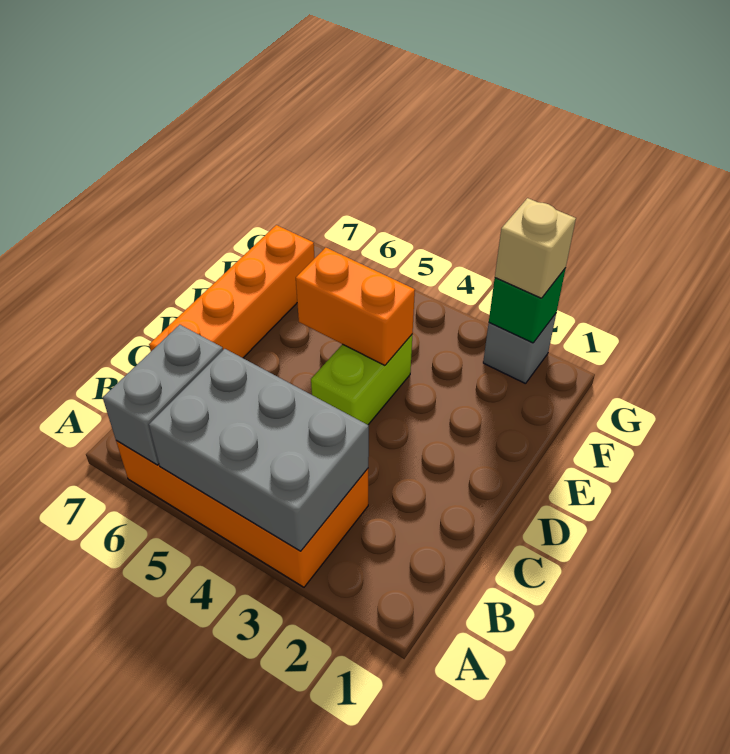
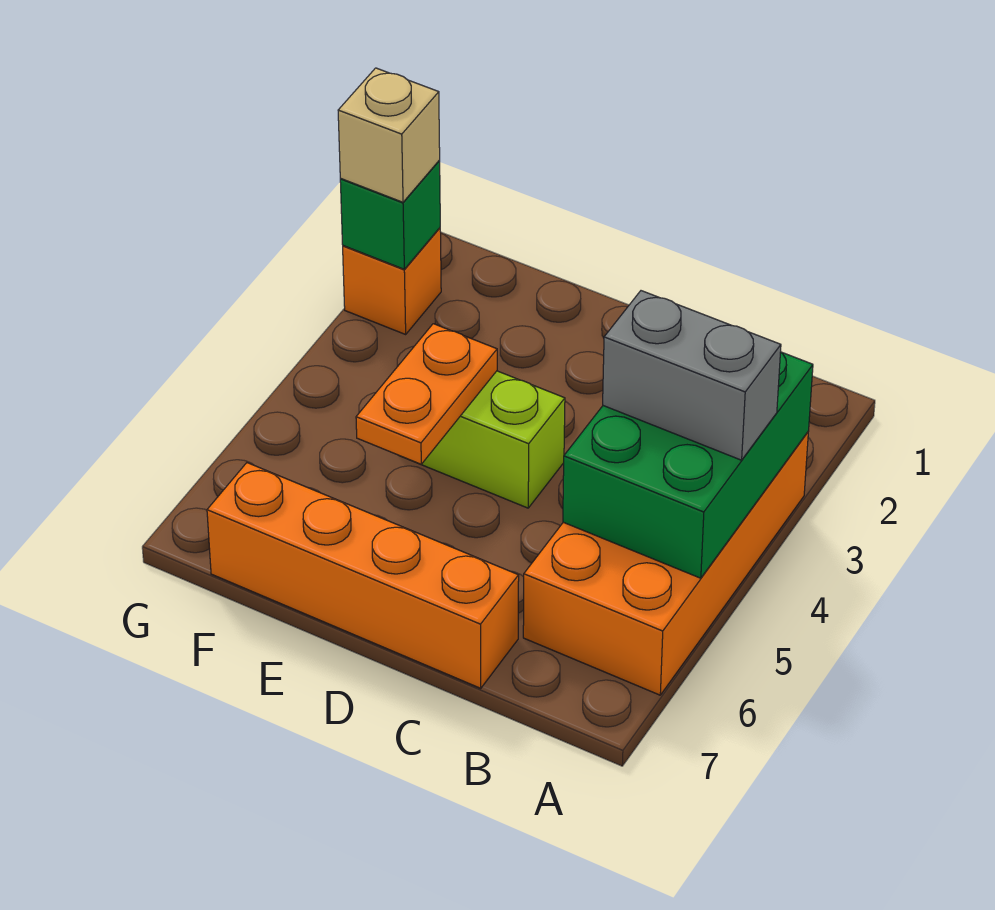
grey brick A3:B5 level 2 -> green brick A3:B5 level 2
grey brick A6:B6 level 2 -> grey brick A4:B4 level 3
orange brick E4:E5 level 2 -> orange plate E4:E5 level 2
grey brick G2 level 1 -> orange brick G2 level 1

